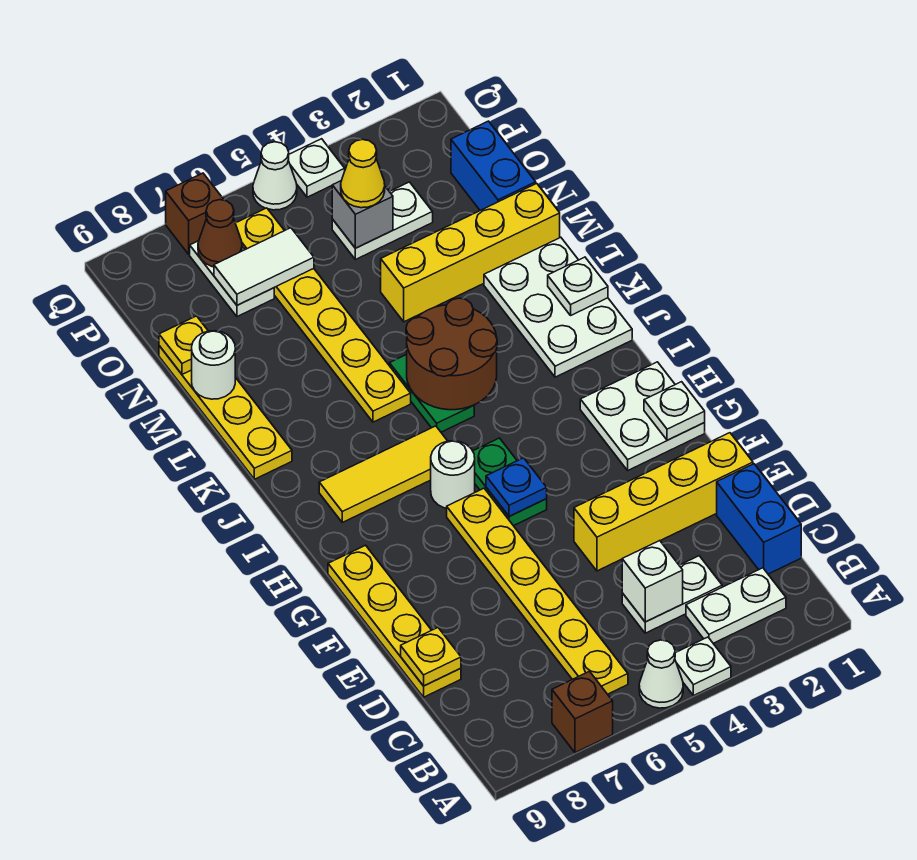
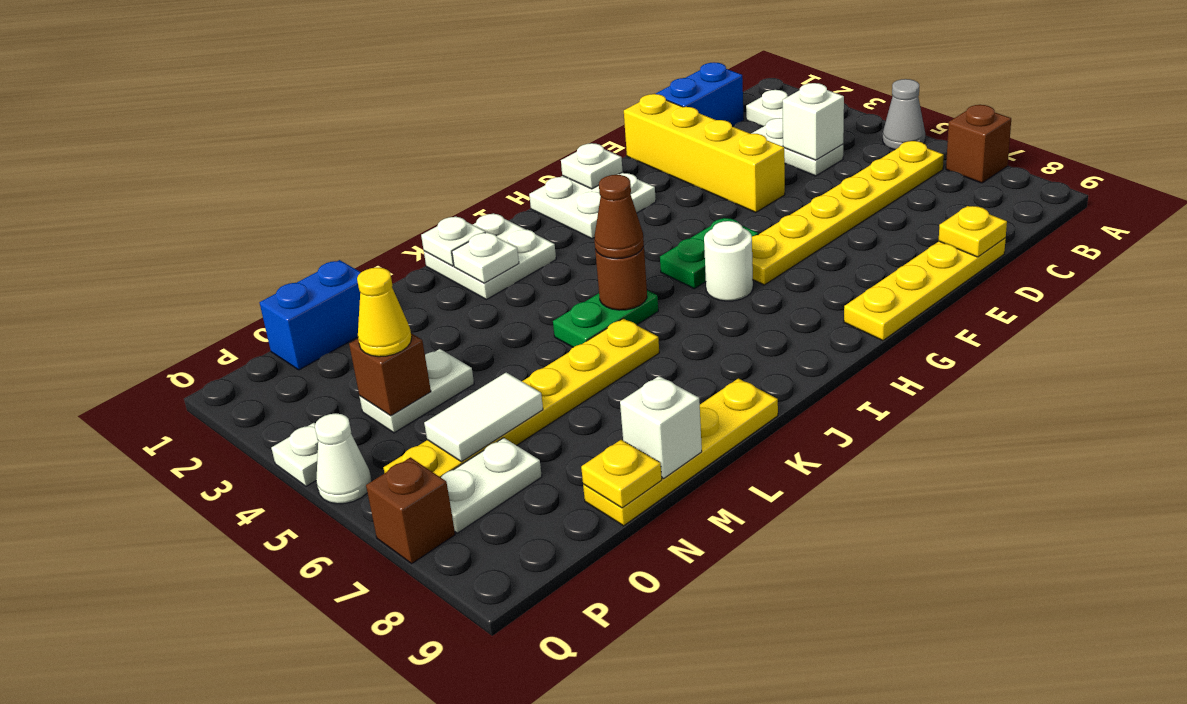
white plate A4 level 1 -> white plate K2 level 2
white cone A5 level 1 -> grey cone A5 level 1
blue plate G5 level 2 -> none
yellow tile I6:I8 level 1 -> none
white plate J1:L2 level 1 -> white plate J1:K2 level 1
brown round brick J4:K5 level 2 -> brown round brick J5 level 2
yellow brick M1:M4 level 1 -> none
white round brick M9 level 2 -> white brick M9 level 2
white plate O3:O4 level 1 -> white plate N4:O4 level 1
grey brick O4 level 2 -> brown brick O4 level 2
white tile O6:O7 level 2 -> white tile N6:O6 level 2
brown cone P7 level 2 -> brown cone J5 level 3

